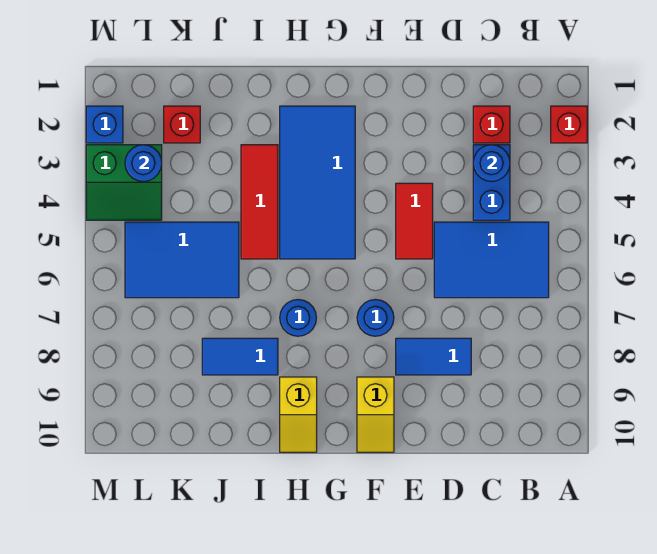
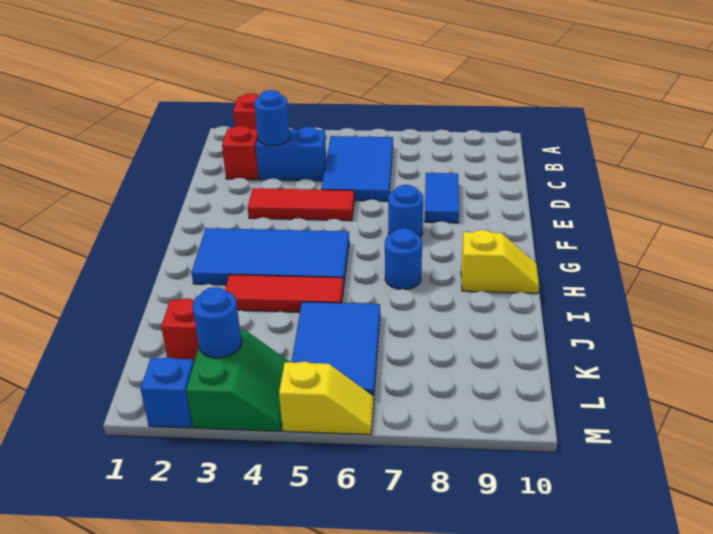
red tile E4:E5 level 1 -> red tile E3:E5 level 1
yellow slope F9:F10 level 1 top 9 -> yellow slope M5:M6 level 1 top 5
blue tile I8:J8 level 1 -> none

